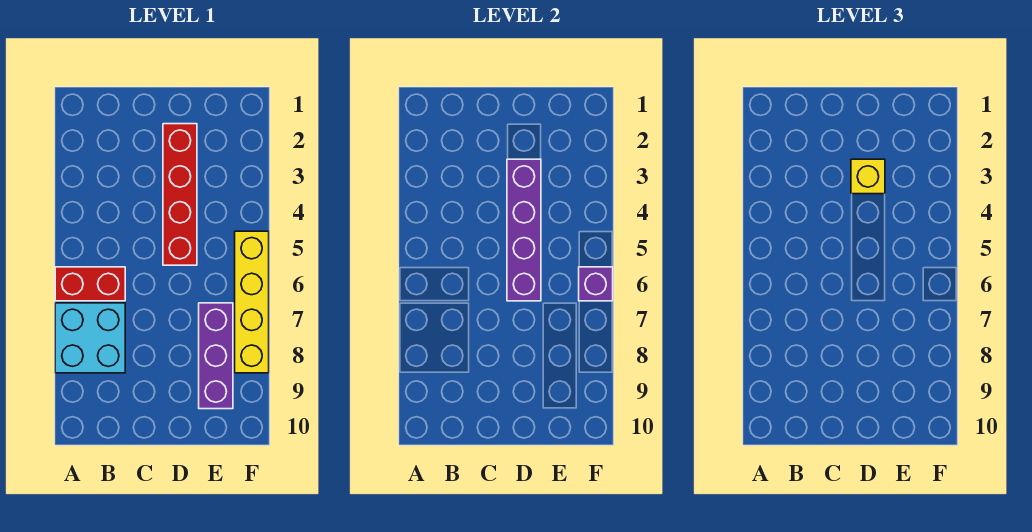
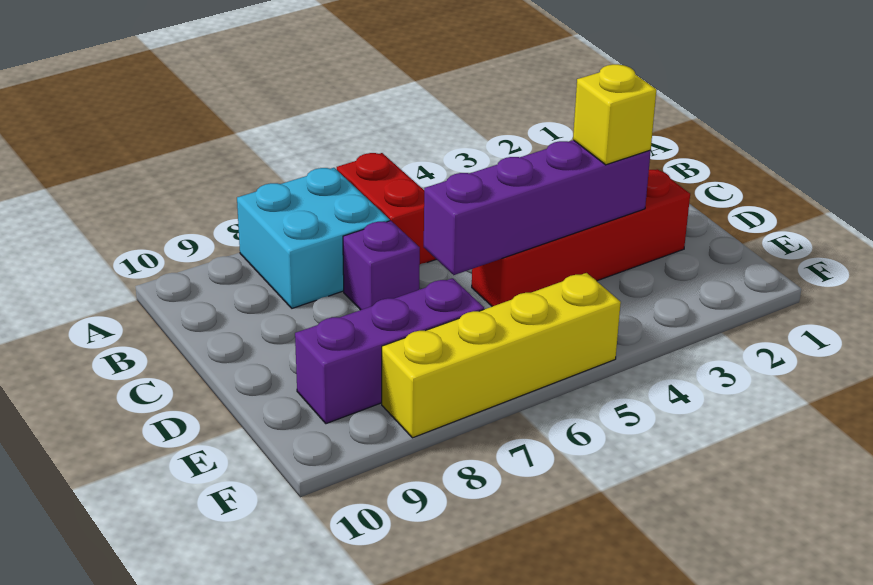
purple brick F6 level 2 -> purple brick C7 level 1

